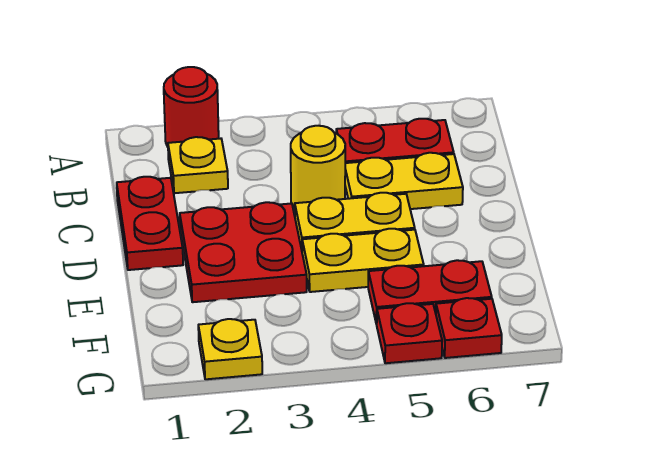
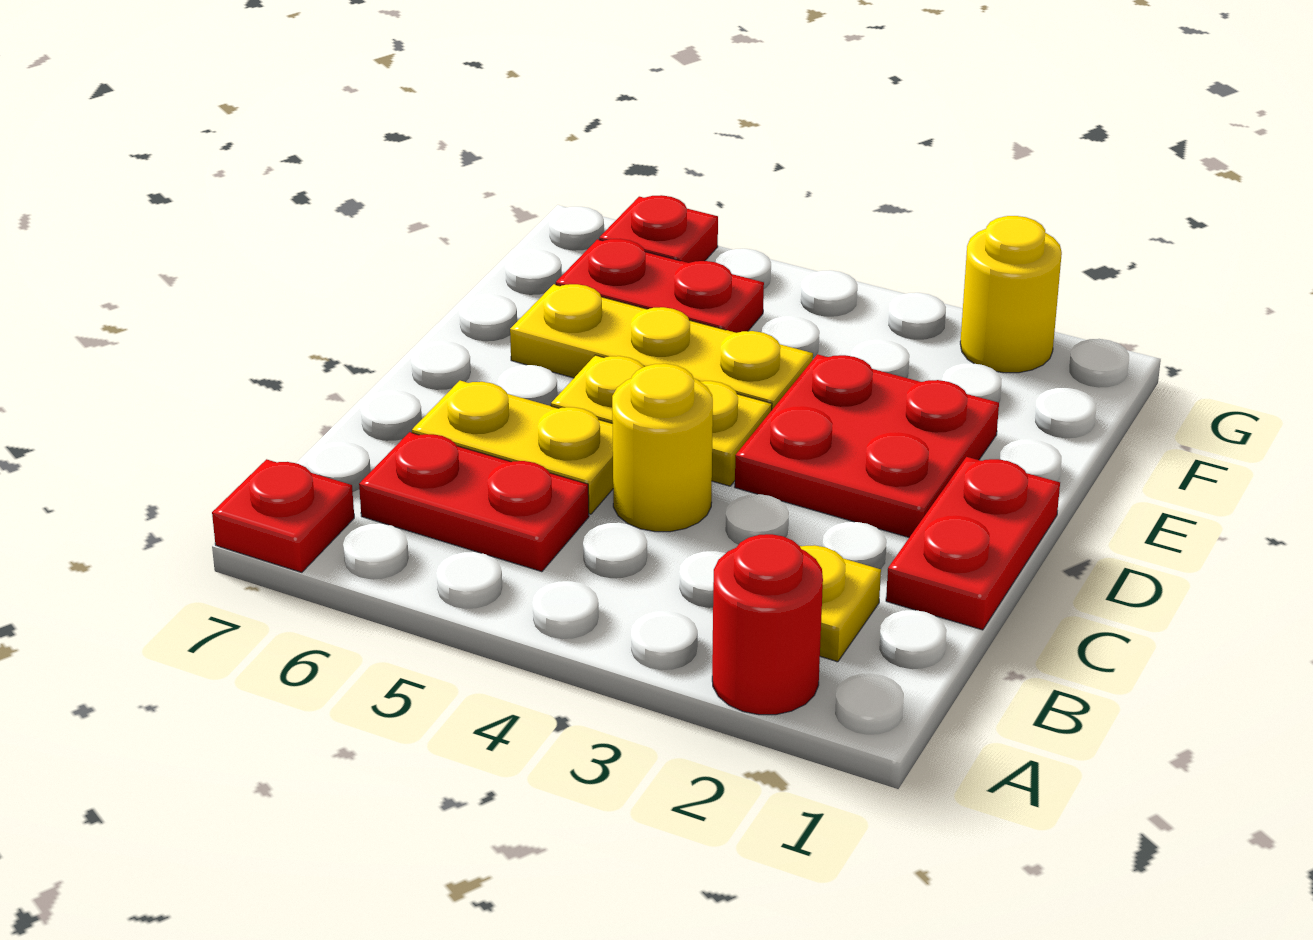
yellow plate E4:E5 level 1 -> yellow plate E4:E6 level 1
yellow plate G2 level 1 -> yellow round brick G2 level 1
red plate G5 level 1 -> red plate A7 level 1

